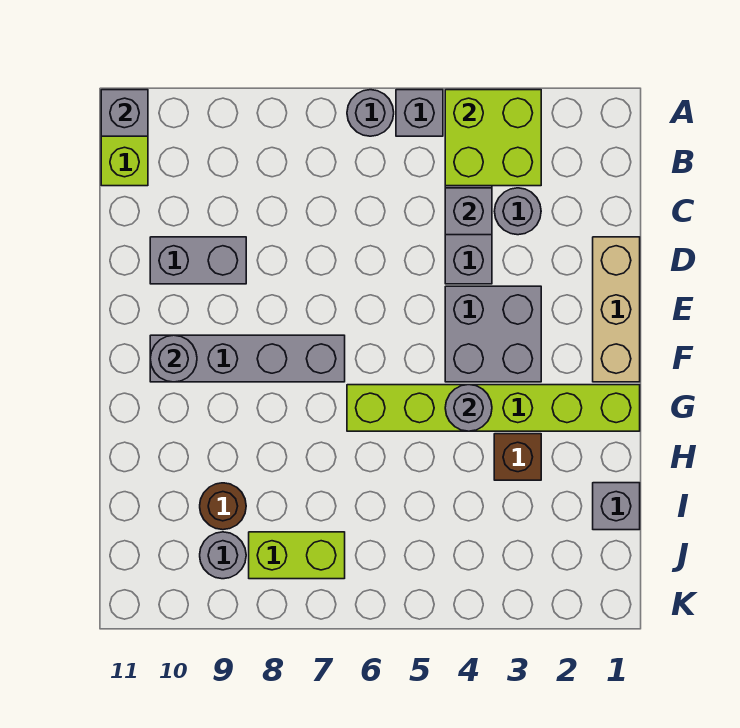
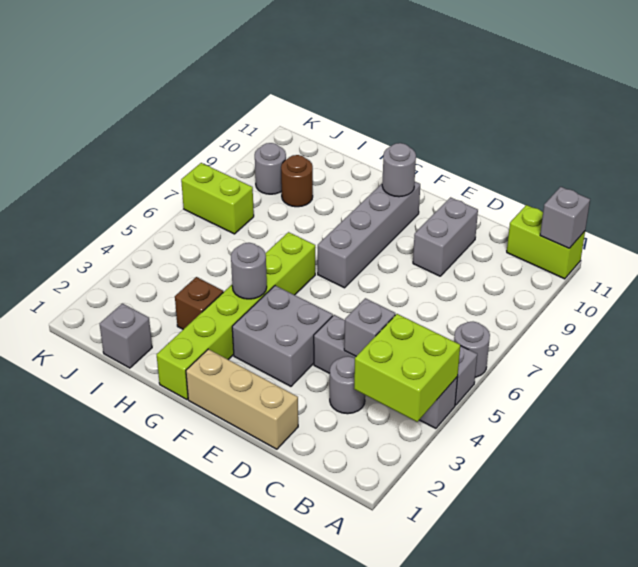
lime brick J7:J8 level 1 -> lime brick J7:K7 level 1

